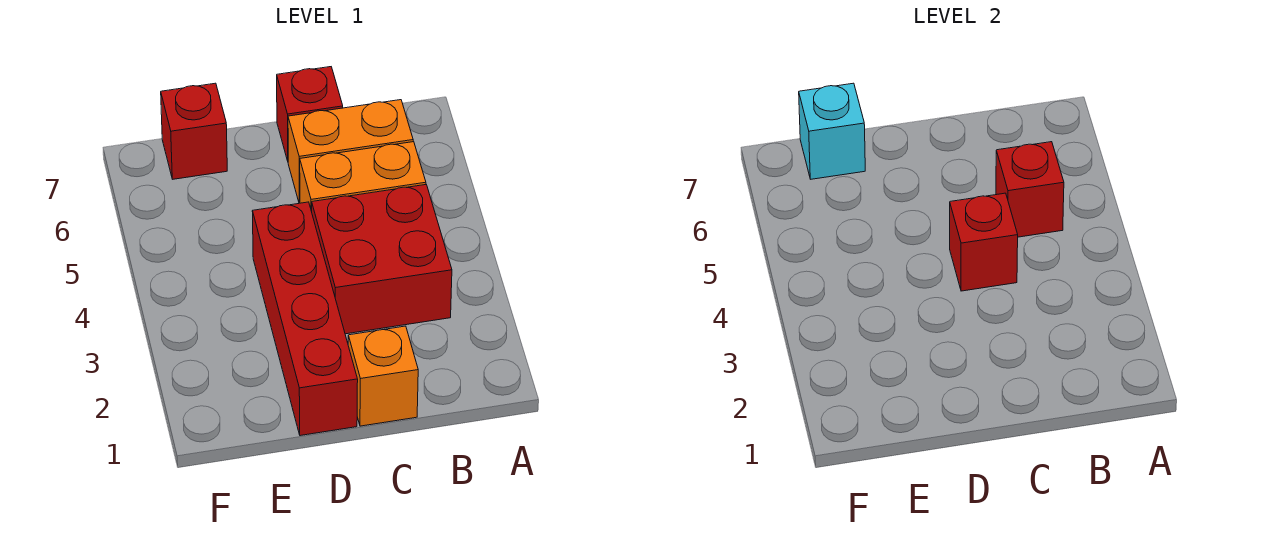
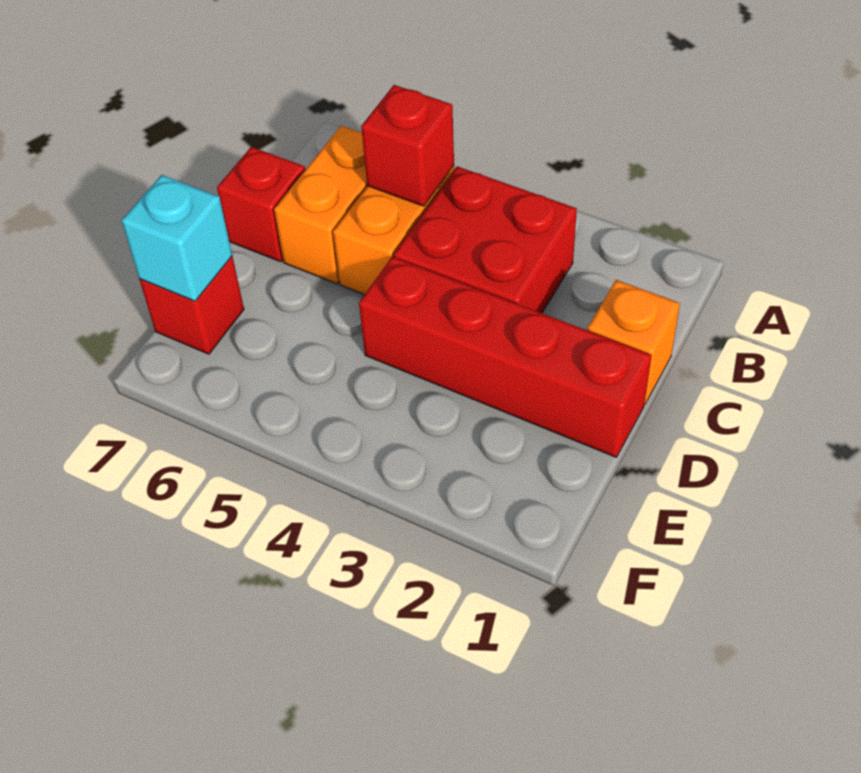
red brick C4 level 2 -> none

